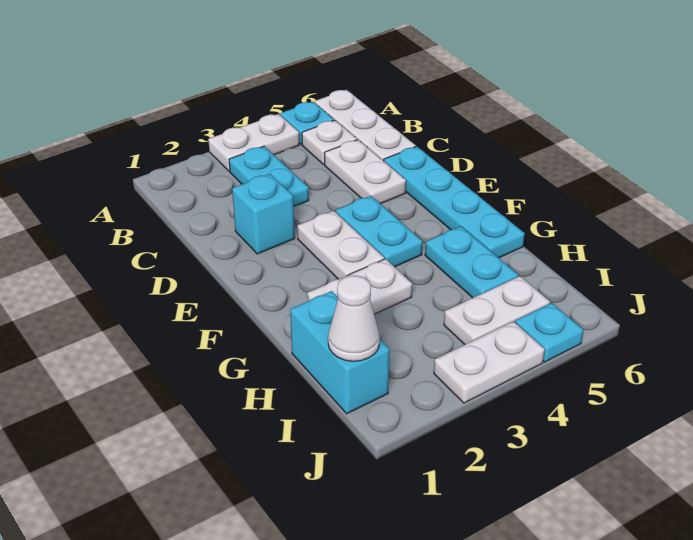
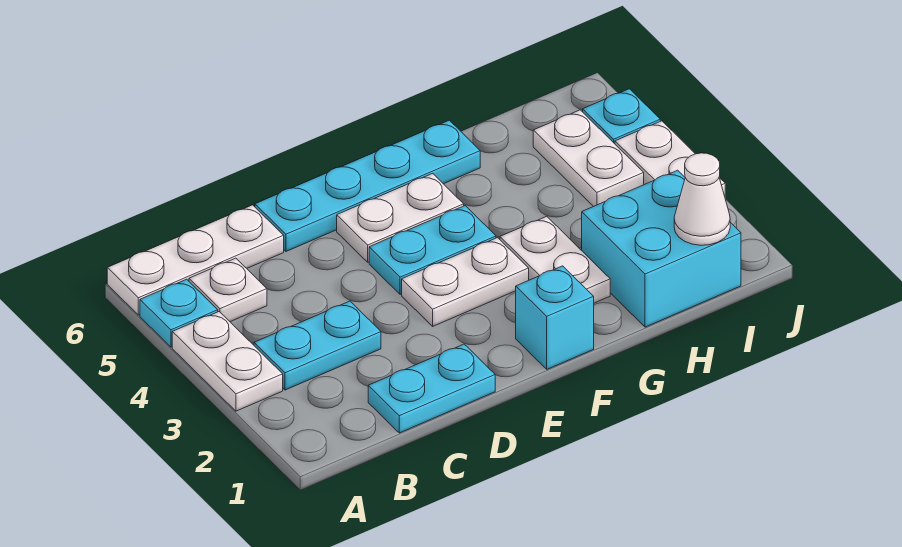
white plate C5:D5 level 1 -> white plate E5:F5 level 1
cyan brick D2 level 1 -> cyan brick F1 level 1
cyan plate G5:H5 level 1 -> cyan plate C1:D1 level 1
cyan brick H1:I1 level 1 -> cyan brick H1:I2 level 1

